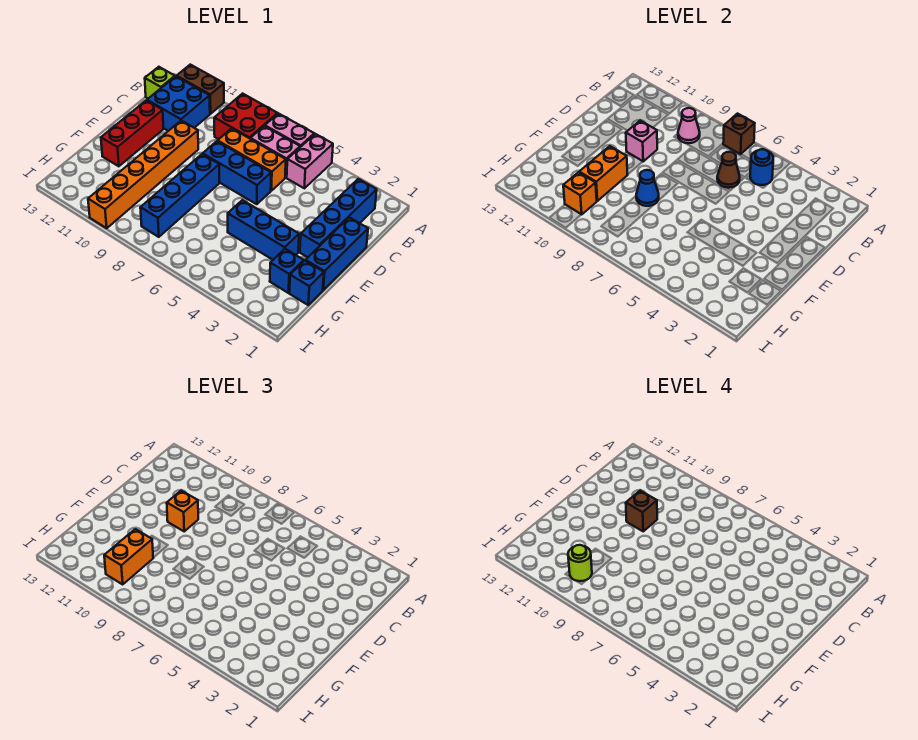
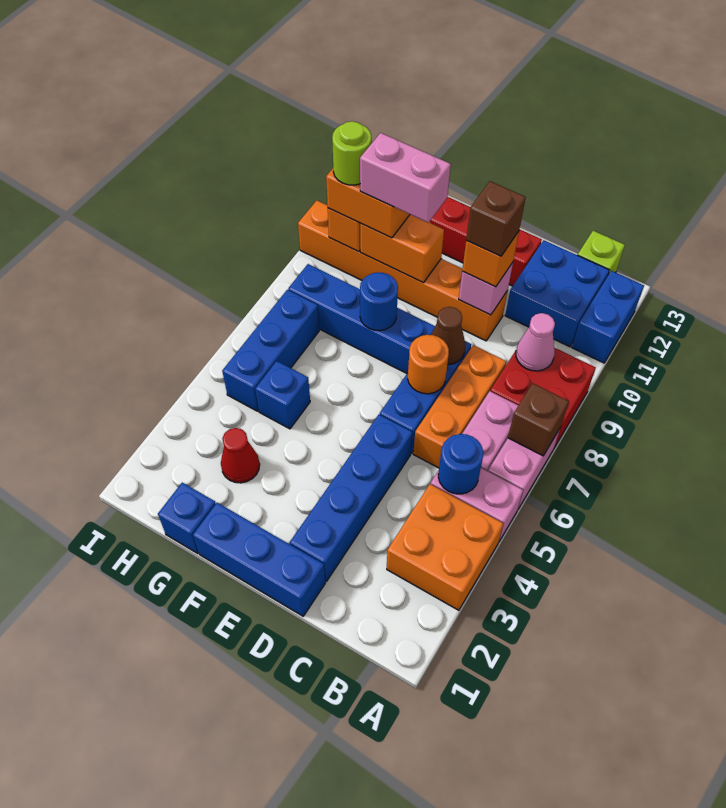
none -> orange brick A3:B4 level 1
brown brick A11:A12 level 1 -> blue brick A11:A12 level 1
blue brick B2:E2 level 1 -> blue brick D2:D5 level 1
brown cone C6 level 2 -> brown cone D8 level 2
none -> orange round brick D7 level 2
blue brick F3:F5 level 1 -> blue brick H5:H7 level 1
blue cone F8 level 2 -> blue round brick F8 level 2
none -> pink brick F10:G10 level 4
blue brick G2 level 1 -> blue brick G5 level 1
none -> red cone G3 level 1

